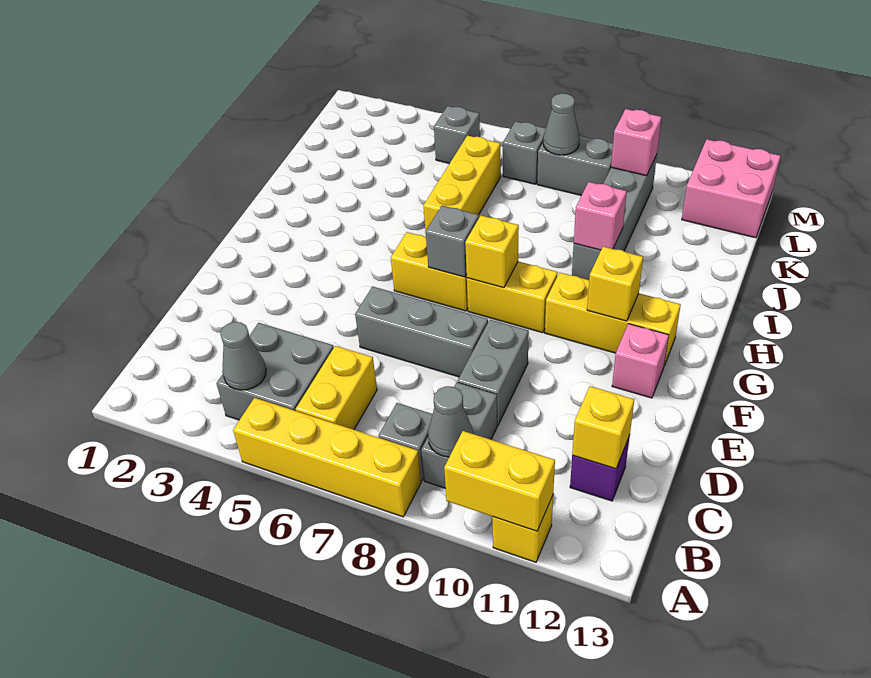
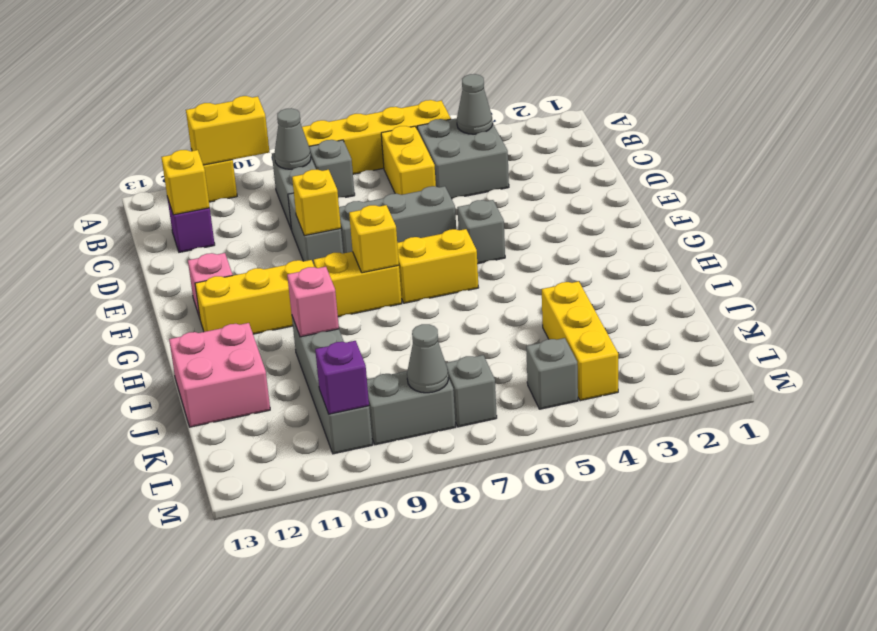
grey brick G7 level 2 -> grey brick F5 level 1
yellow brick G11 level 2 -> yellow brick E9 level 2
yellow brick I6:K6 level 1 -> yellow brick J4:L4 level 1
pink brick L10 level 2 -> purple brick L10 level 2
pink brick L12:M13 level 1 -> pink brick I12:J13 level 1

